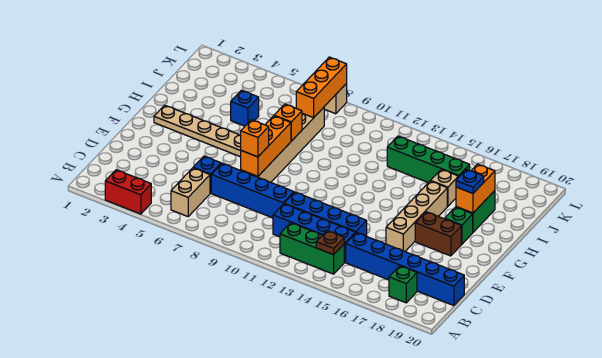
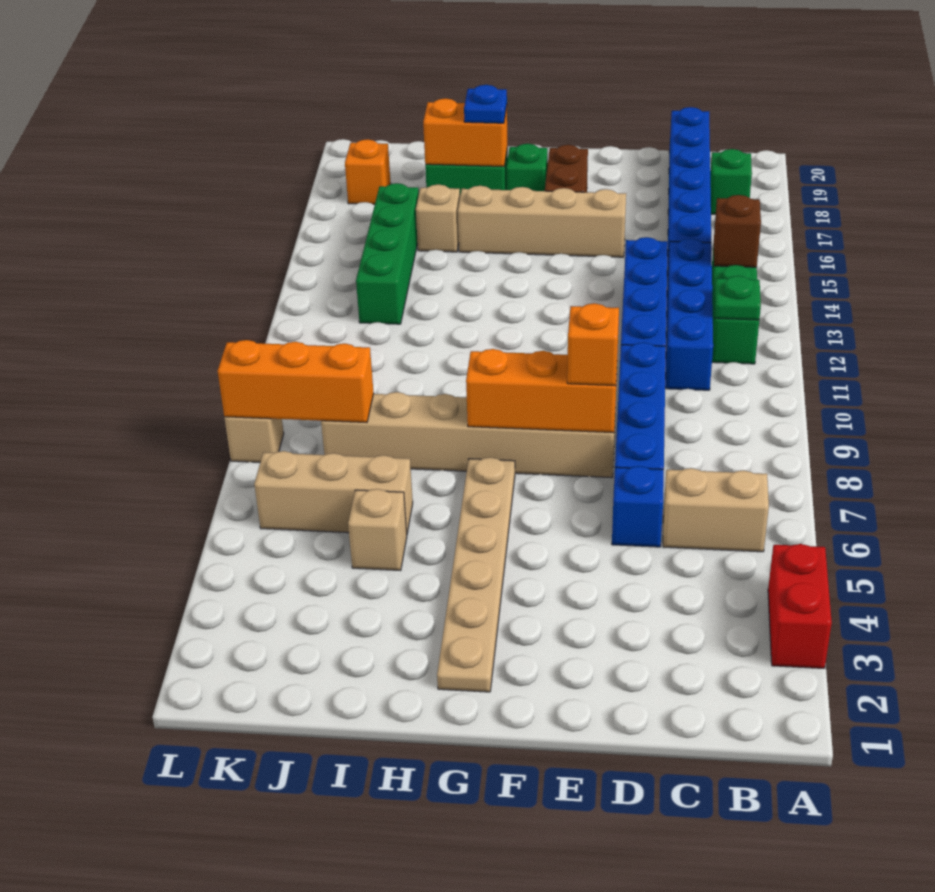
none -> green plate B12 level 2
brown plate B14 level 2 -> brown brick B14 level 2
orange brick H8 level 2 -> orange brick K18 level 1
blue brick I5 level 1 -> tan brick I5 level 1
none -> tan brick I6:K6 level 1

